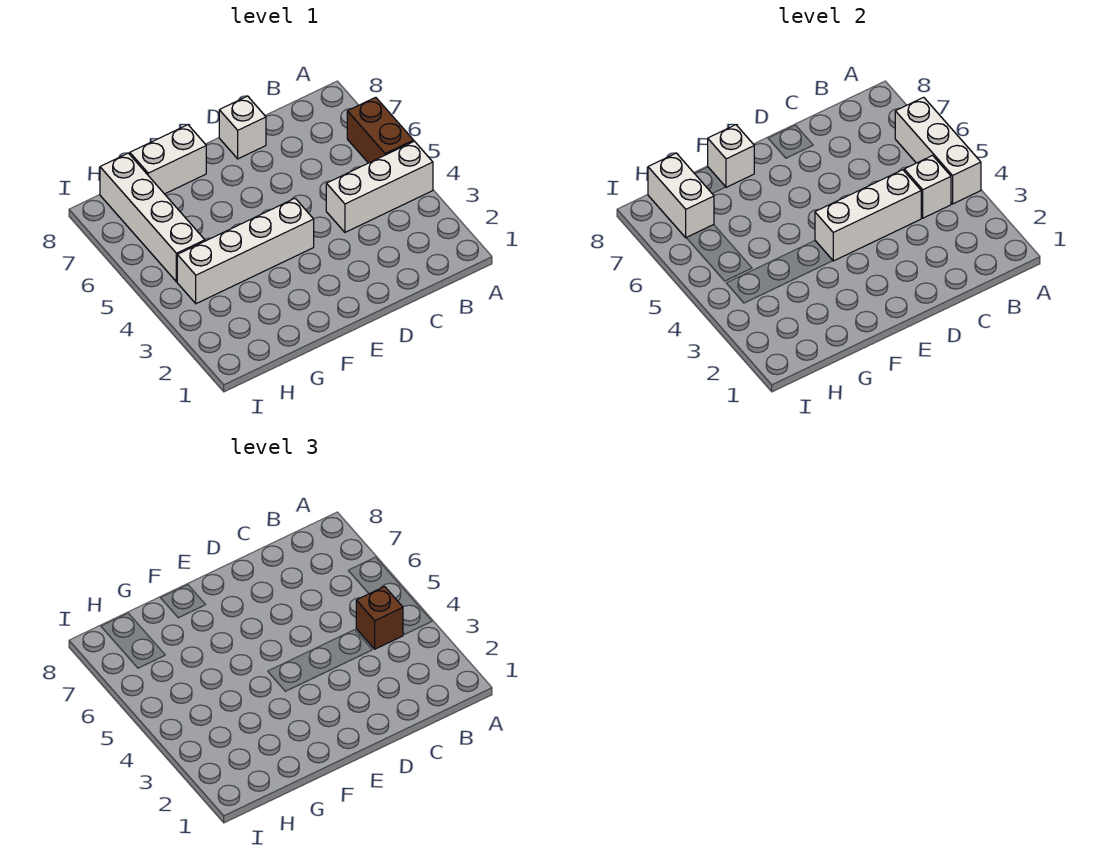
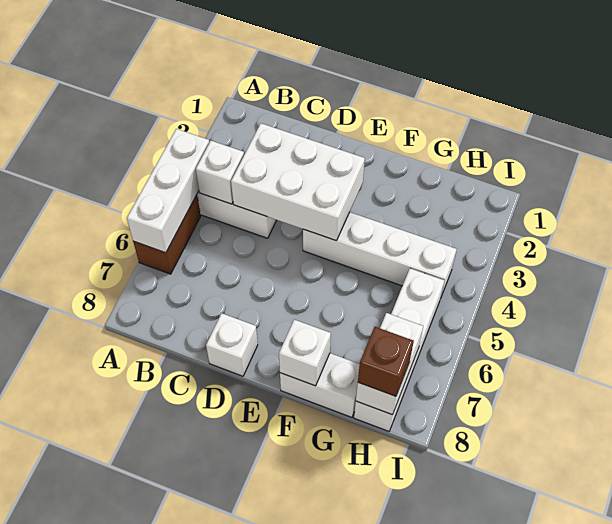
brown brick B4 level 3 -> brown brick H8 level 3
white brick C4:E4 level 2 -> white brick C3:E4 level 2

